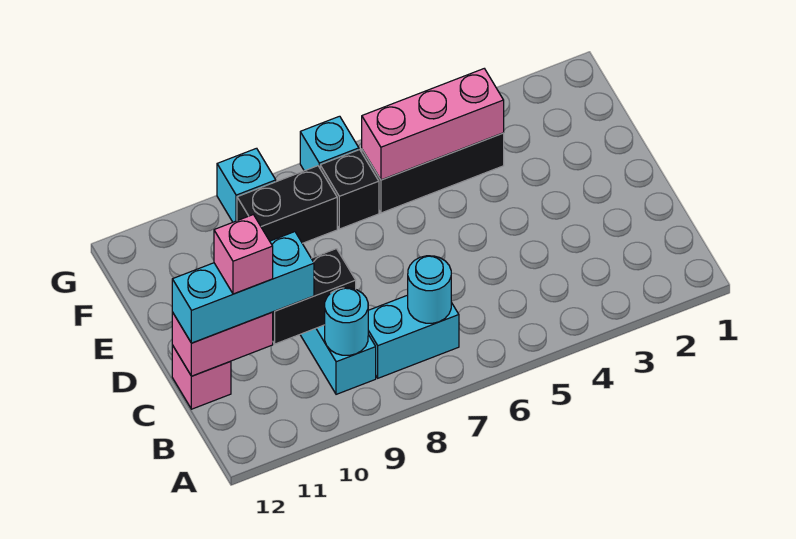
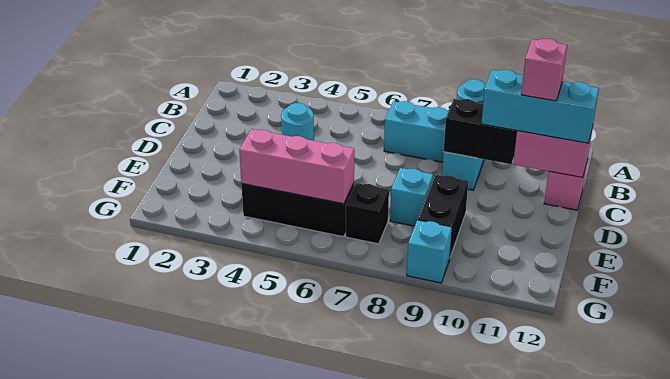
cyan round brick B7 level 2 -> cyan round brick C4 level 1
black brick F8:F9 level 1 -> black brick E9:F9 level 1
cyan brick G7 level 1 -> cyan brick E8 level 1

